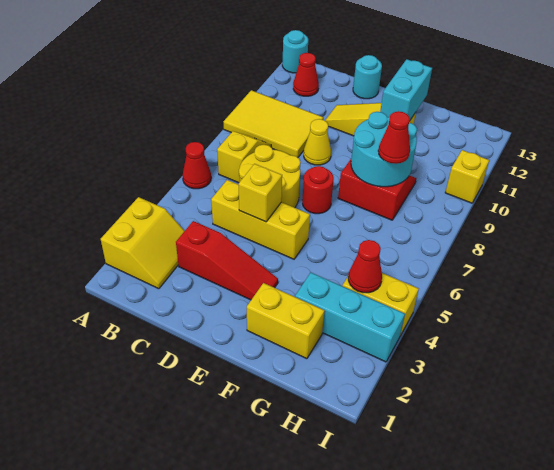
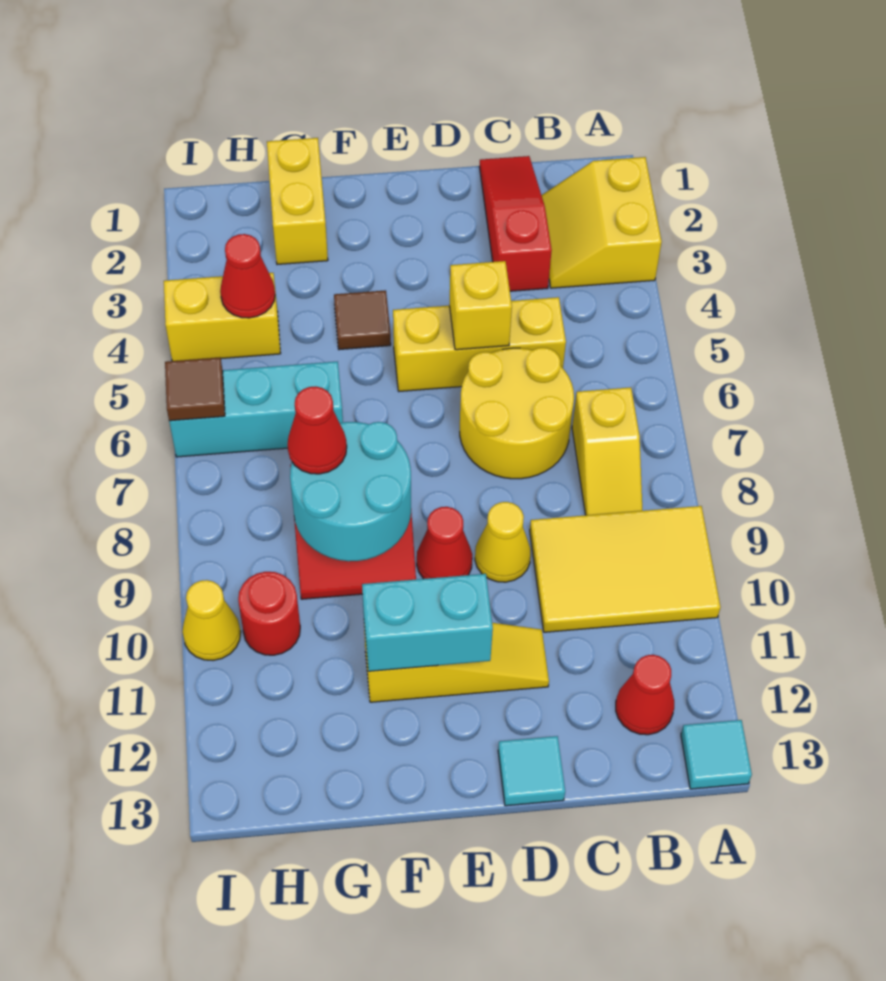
red cone A6 level 1 -> red cone E9 level 1
cyan round brick A13 level 1 -> cyan tile A13 level 1
red slope C3:E3 level 1 top C -> red slope C1:C3 level 1 top 3
cyan round brick D13 level 1 -> cyan tile D13 level 1
red round brick E7 level 1 -> red round brick H10 level 1
yellow brick F2:G2 level 1 -> yellow brick G1:G2 level 1
none -> brown tile F4 level 1
cyan brick F11:F12 level 2 -> cyan brick E11:F11 level 2
cyan brick G3:I3 level 1 -> cyan brick G6:I6 level 1
none -> brown tile I6 level 2
yellow brick I10 level 1 -> yellow cone I10 level 1

